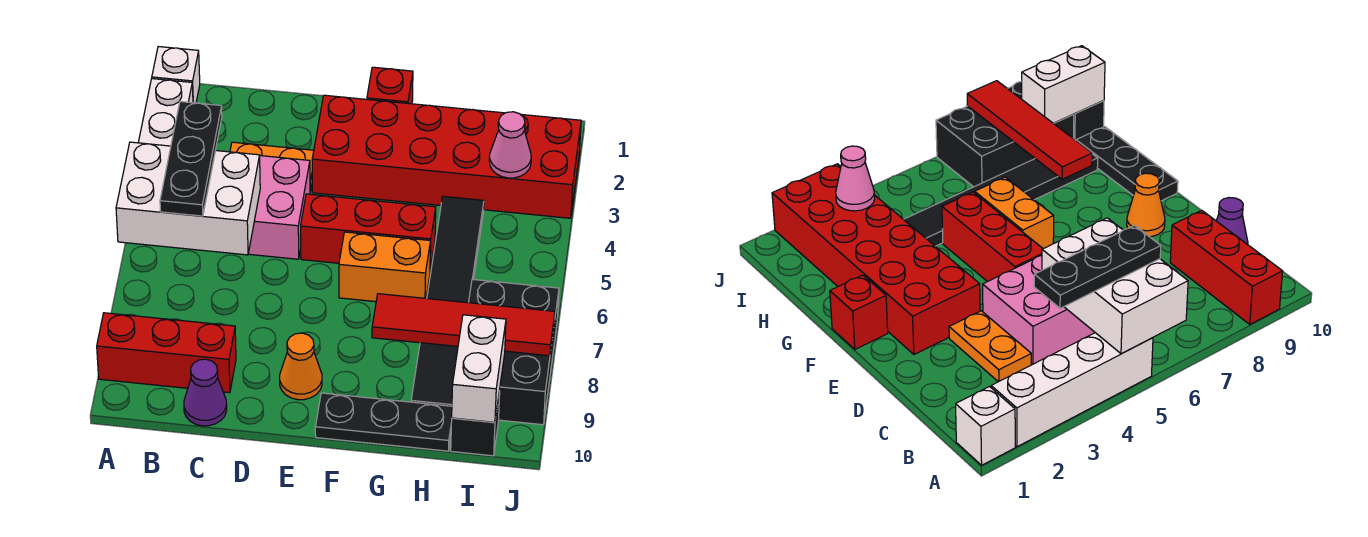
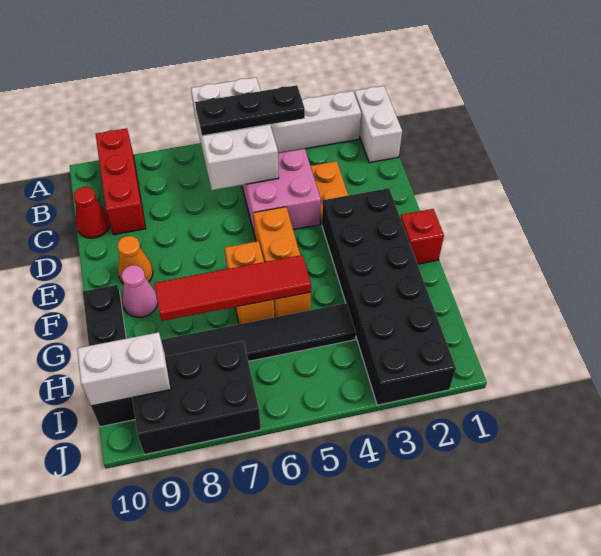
white brick A1 level 1 -> white brick A1:B1 level 1
purple cone C10 level 1 -> red cone C10 level 1
red brick E2:J3 level 1 -> black brick E2:J3 level 1
red brick E5:G5 level 1 -> orange brick E5:G5 level 1
red tile G8:J8 level 2 -> red tile G5:G8 level 2
pink cone I3 level 2 -> pink cone F9 level 1

